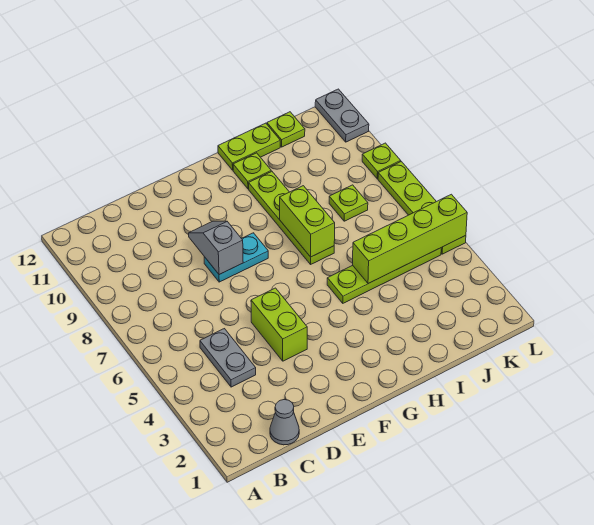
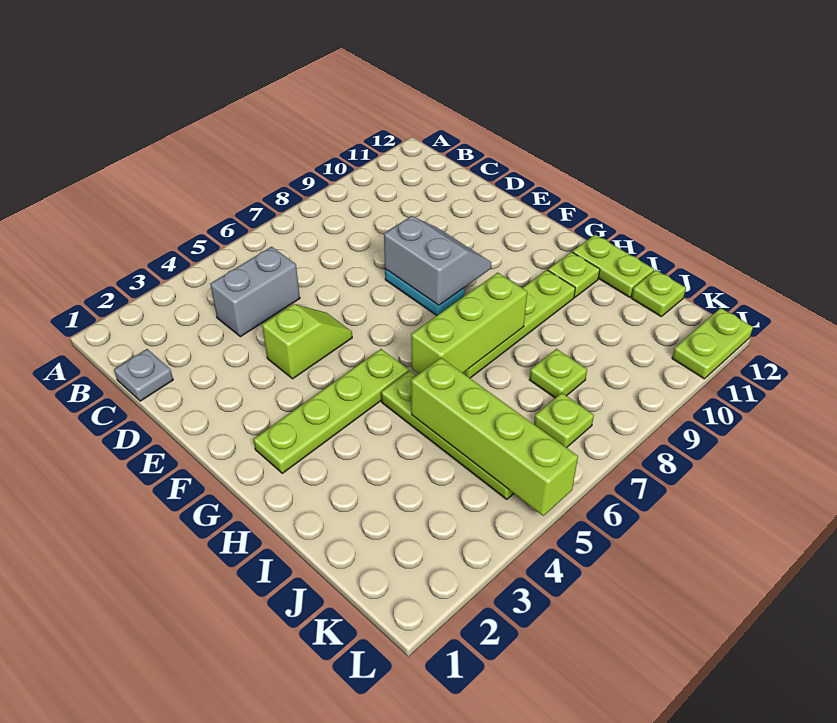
grey cone C1 level 1 -> grey plate C1 level 1
grey plate C4:C5 level 1 -> grey brick C4:C5 level 1
lime brick E4:E5 level 1 -> lime slope E4:E5 level 1 top 4
grey slope E8:E9 level 2 top 8 -> grey slope E8:F9 level 2 top 8
lime brick H7:H8 level 2 -> lime brick H6:H8 level 2
lime plate L5:L8 level 1 -> lime plate G2:G5 level 1
lime plate L9 level 1 -> lime plate K7 level 1
grey plate L11:L12 level 1 -> lime plate L11:L12 level 1

